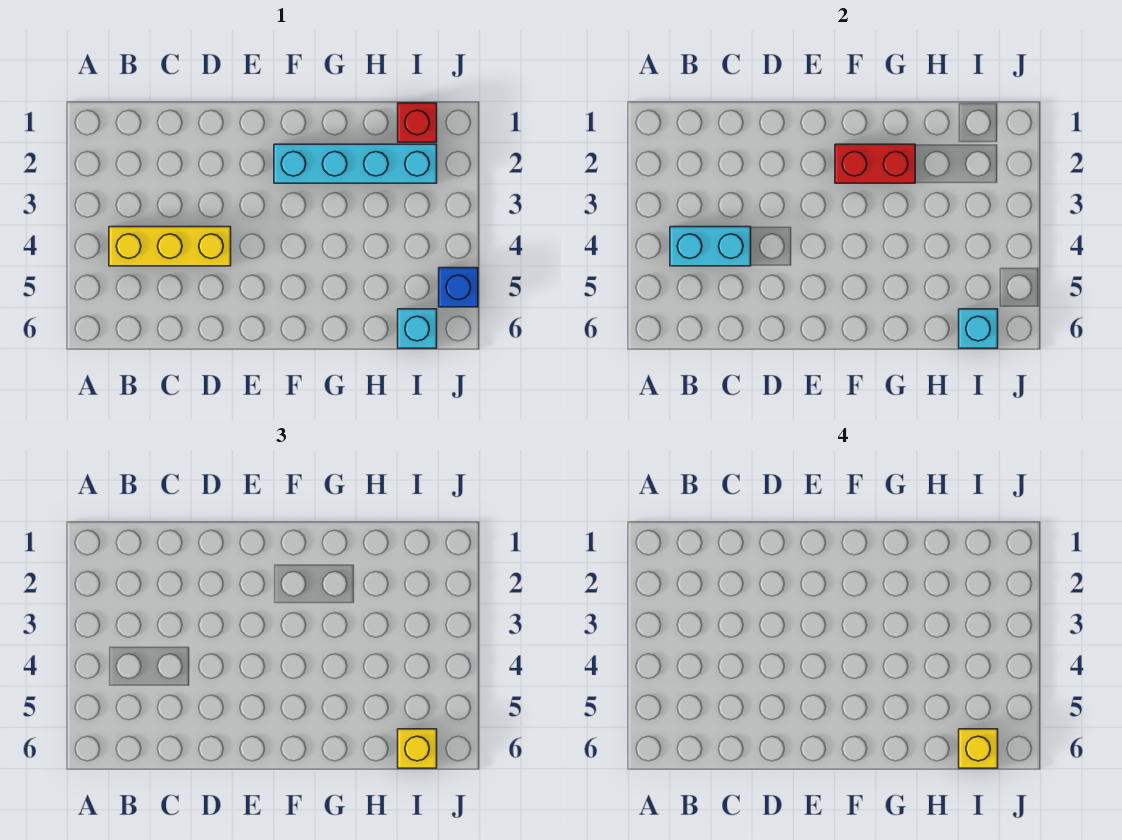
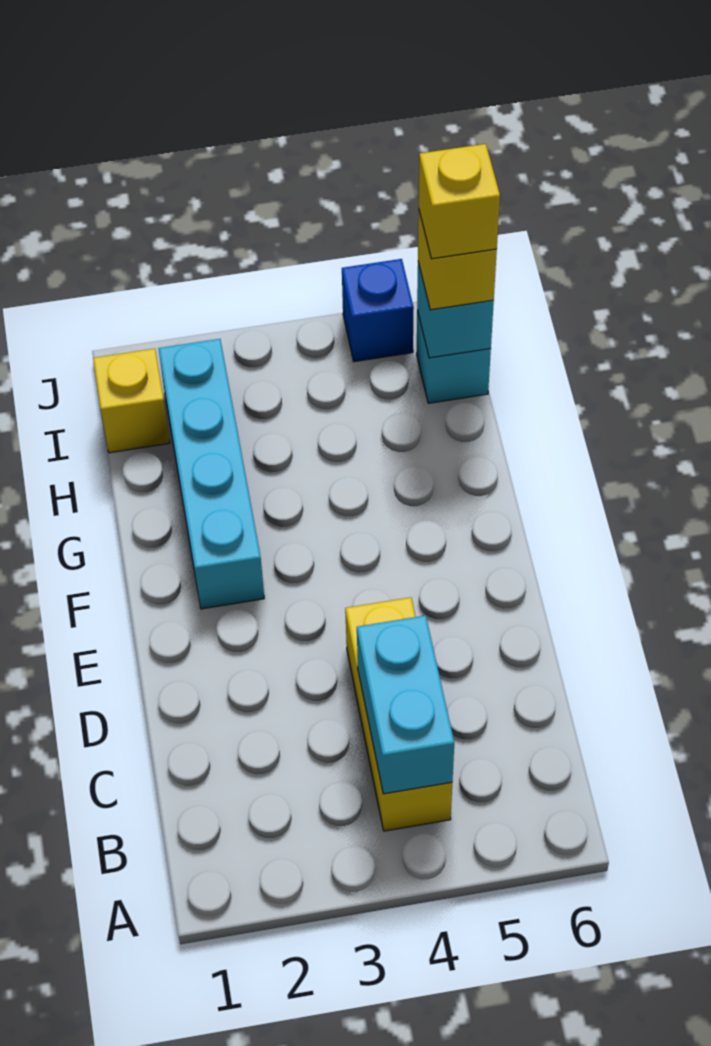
red brick F2:G2 level 2 -> none
red brick I1 level 1 -> yellow brick I1 level 1

